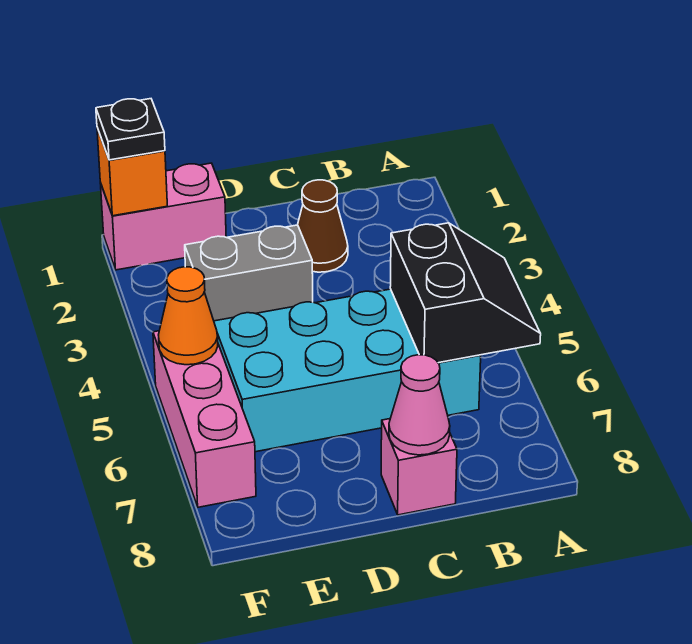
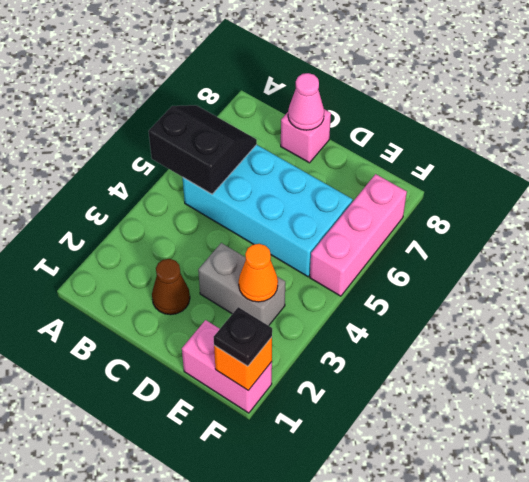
black slope A5:B6 level 2 top B -> black slope A5:B6 level 2 top 5
orange cone F5 level 2 -> orange cone E3 level 2

